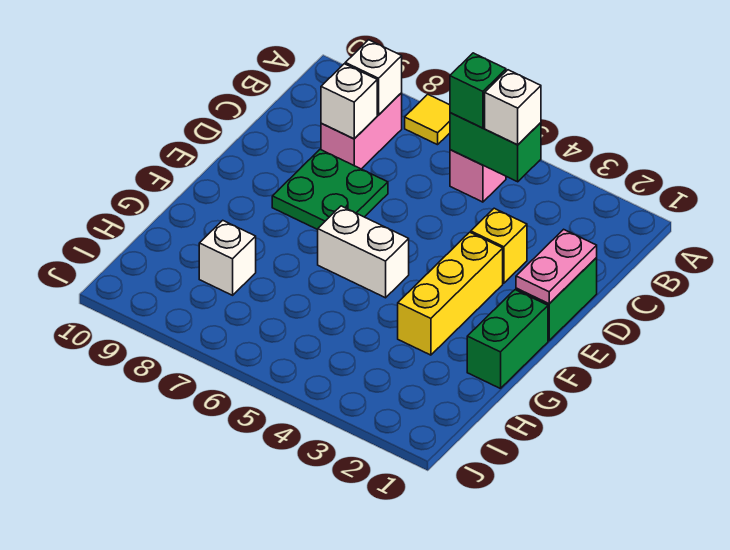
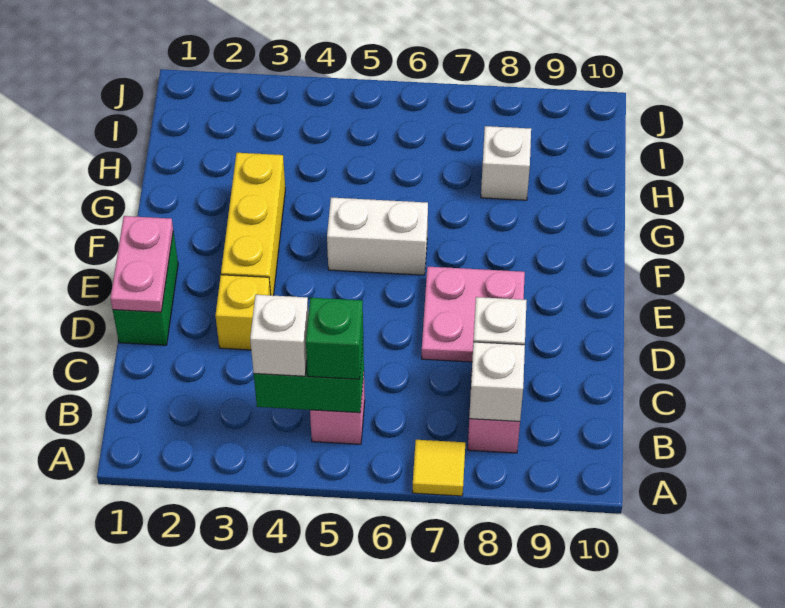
green plate D7:E8 level 1 -> pink plate D7:E8 level 1
green brick F1:G1 level 1 -> none

